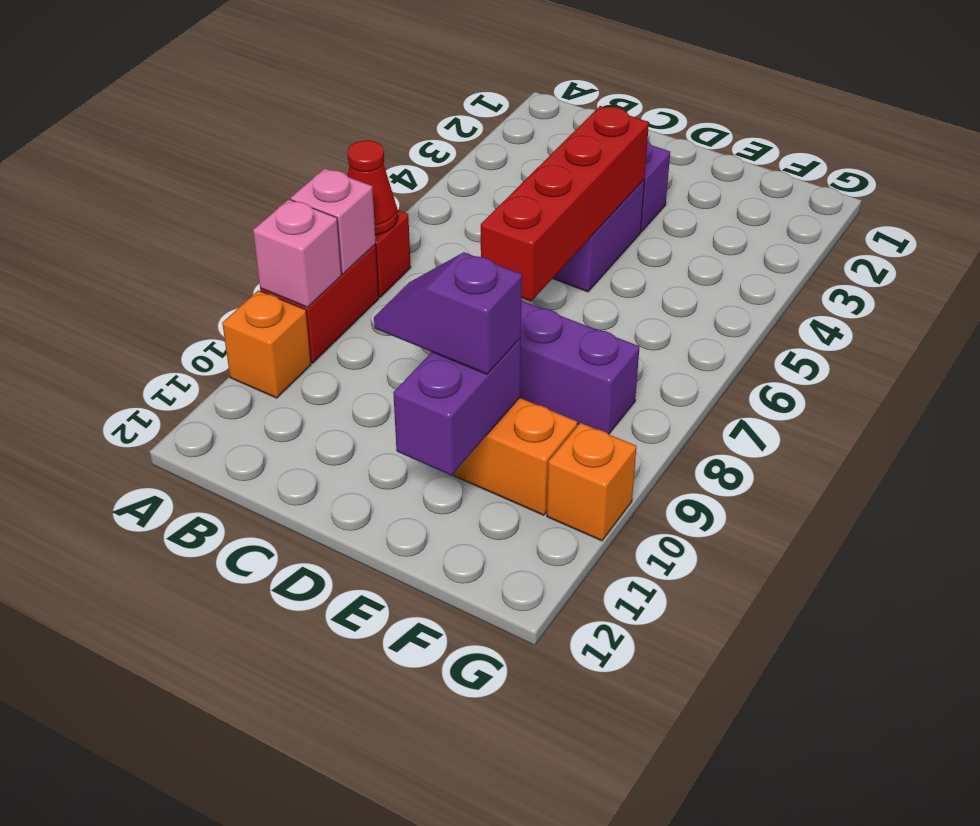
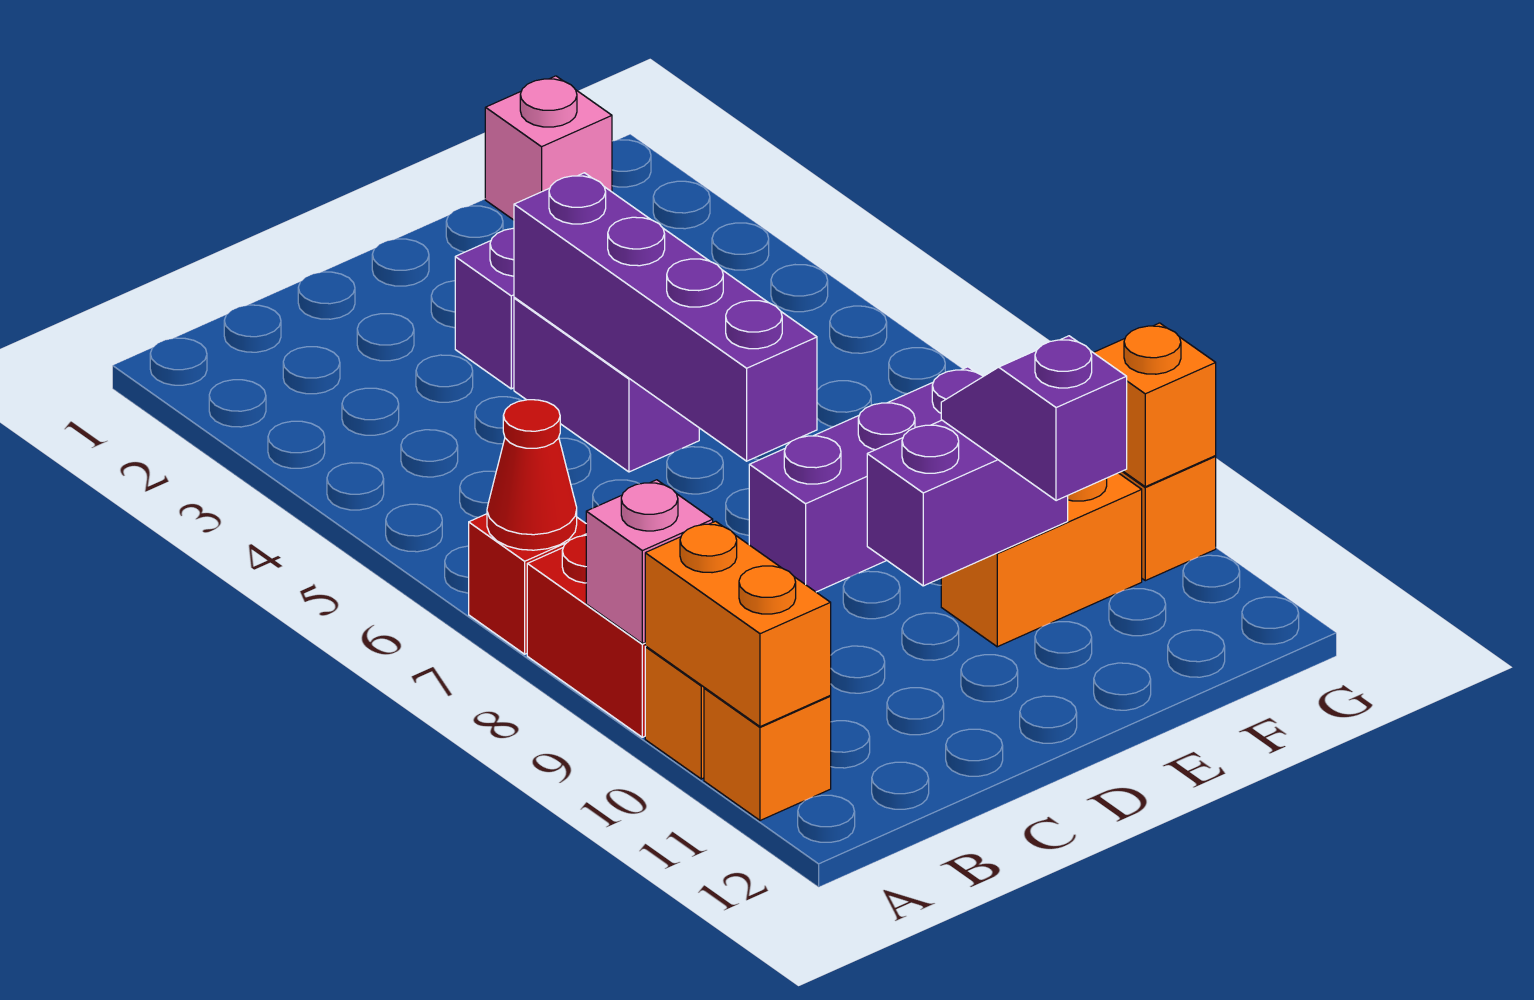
pink brick A8 level 2 -> pink brick F1 level 1
none -> orange brick A10:A11 level 2
none -> orange brick A11 level 1
red brick D4:D7 level 2 -> purple brick D4:D7 level 2
purple slope D10:E10 level 3 top E -> purple slope E10:E11 level 3 top 11
purple brick E10:E11 level 2 -> purple brick D10:E10 level 2
none -> orange brick G10 level 2

